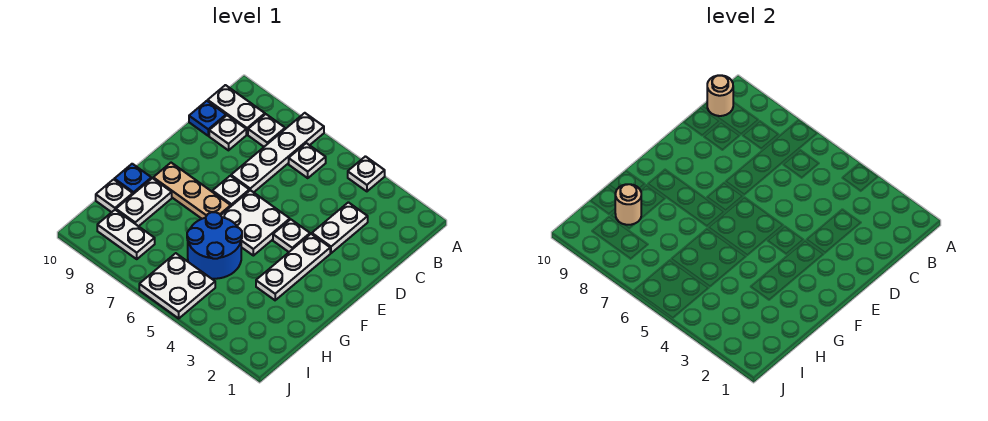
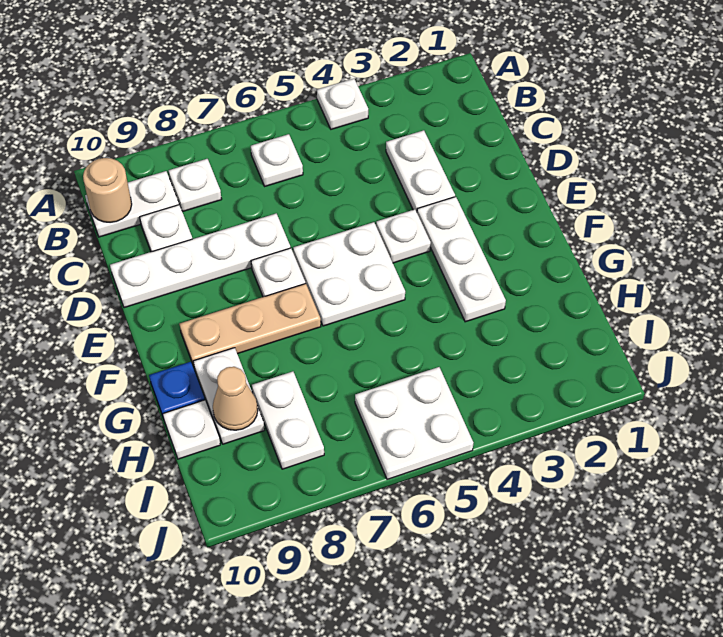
white plate A7:D7 level 1 -> white plate D7:D10 level 1
blue plate C10 level 1 -> none
blue round brick G5:H6 level 1 -> none
tan round brick H9 level 2 -> tan cone H9 level 2
white plate I8:I9 level 1 -> white plate H8:I8 level 1

